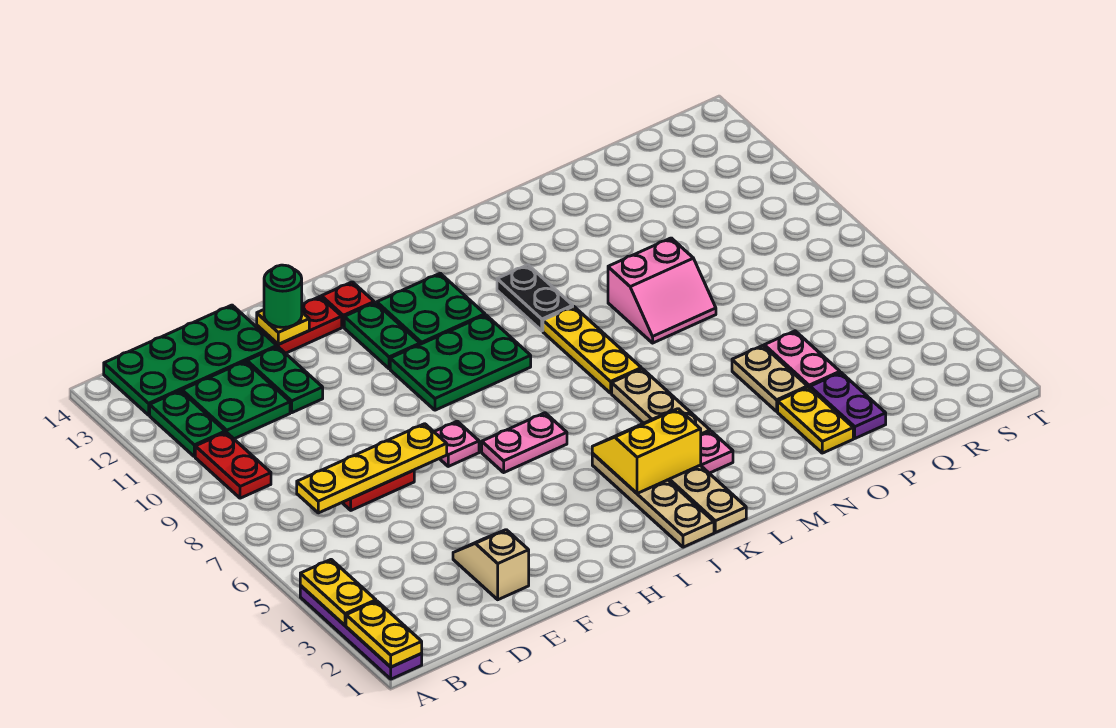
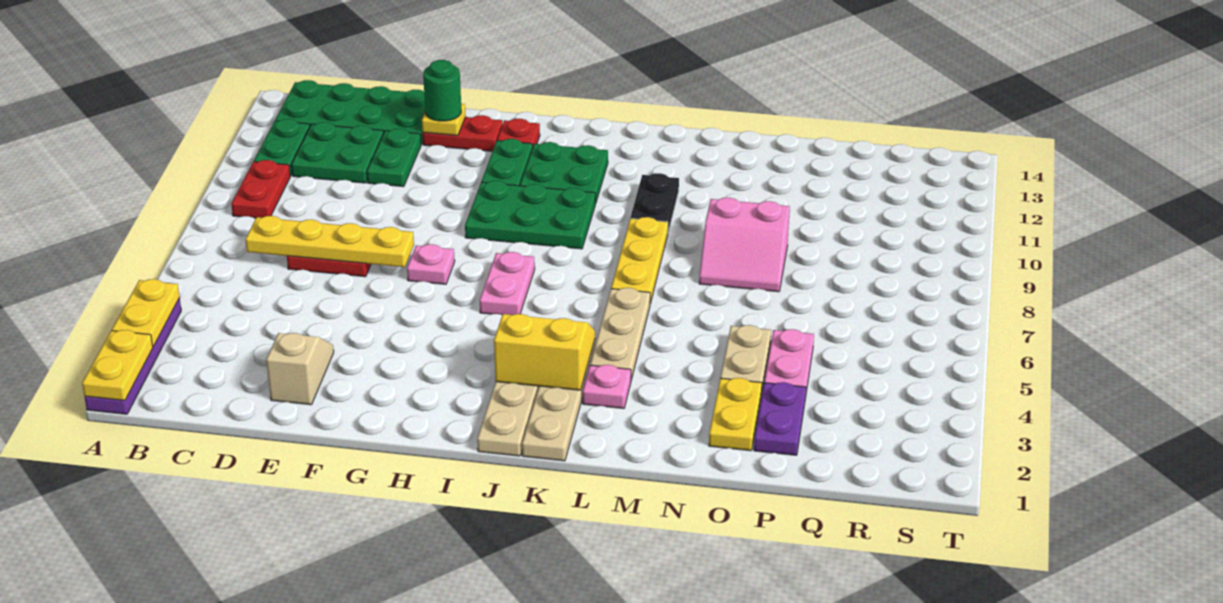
pink plate H6:I6 level 1 -> pink plate I6:I7 level 1

